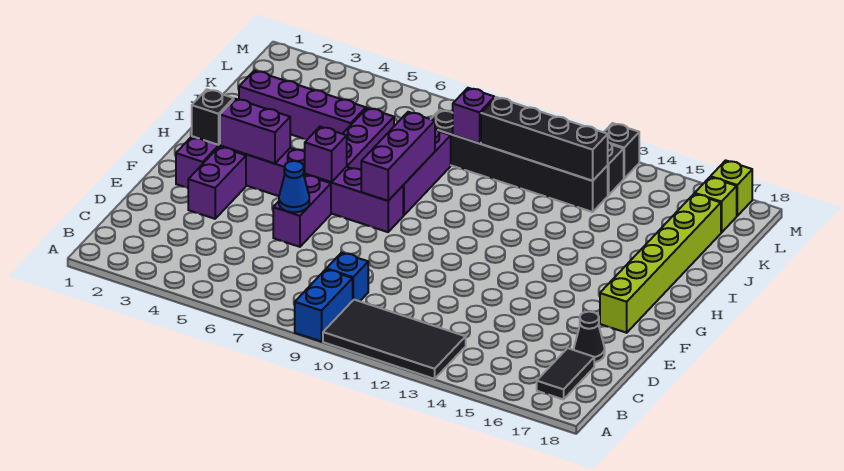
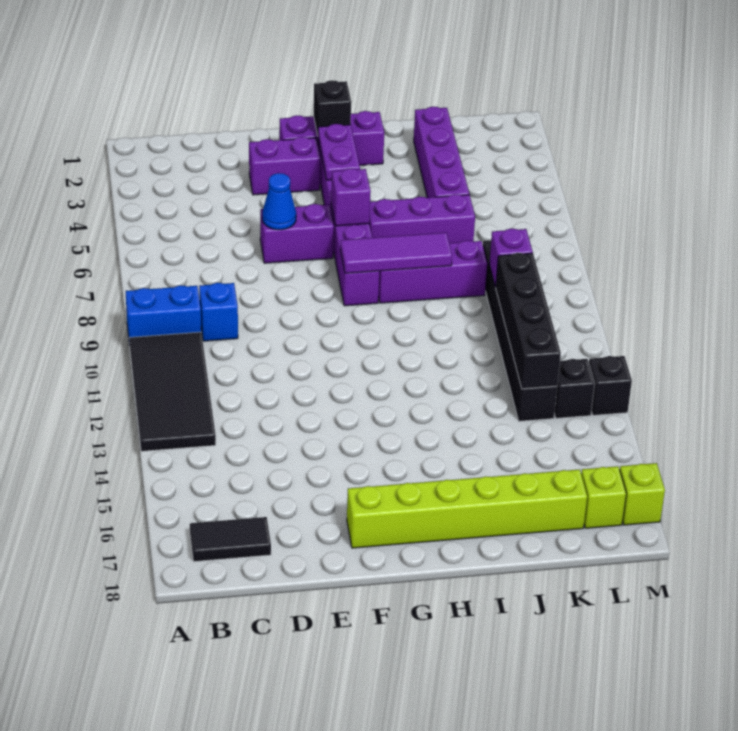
black cone D17 level 1 -> none
purple brick G3:G4 level 2 -> purple plate G3:G4 level 2
purple brick G8:I8 level 2 -> purple tile G8:I8 level 2

